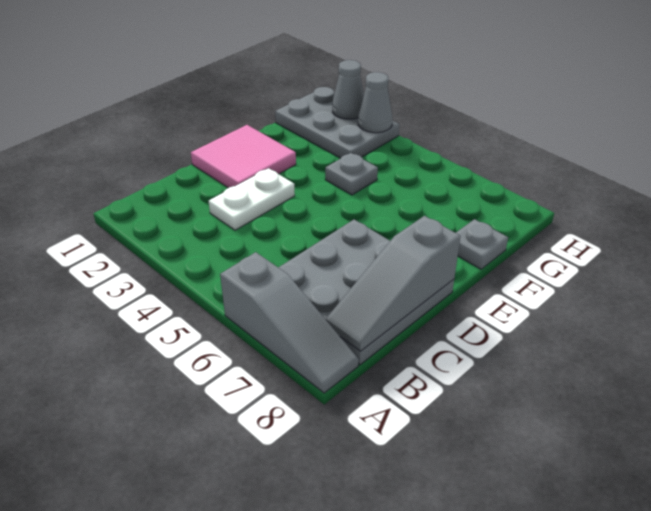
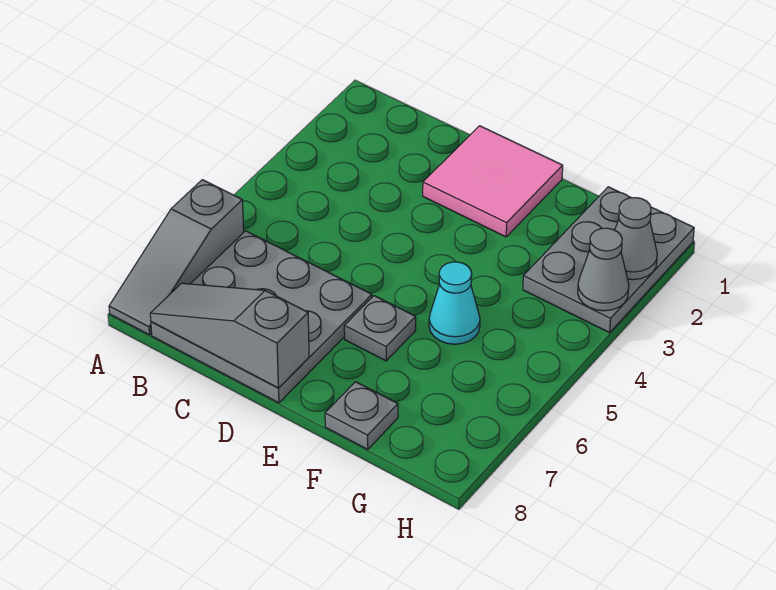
white plate C3:D3 level 1 -> none
grey plate F4 level 1 -> grey plate E6 level 1
none -> cyan cone F5 level 1

